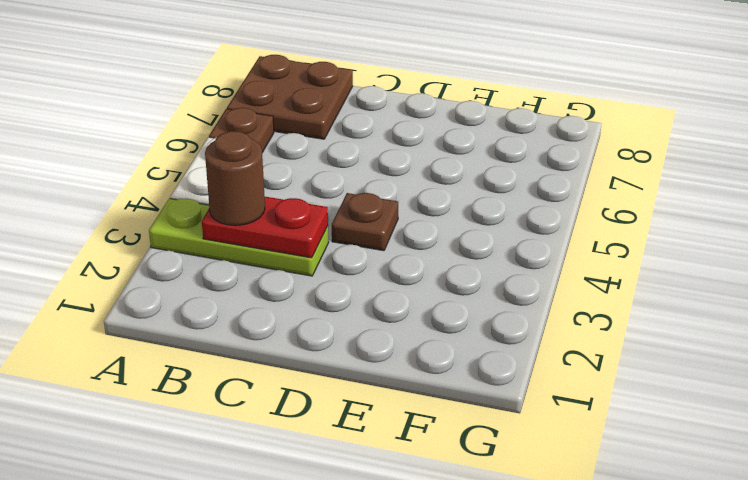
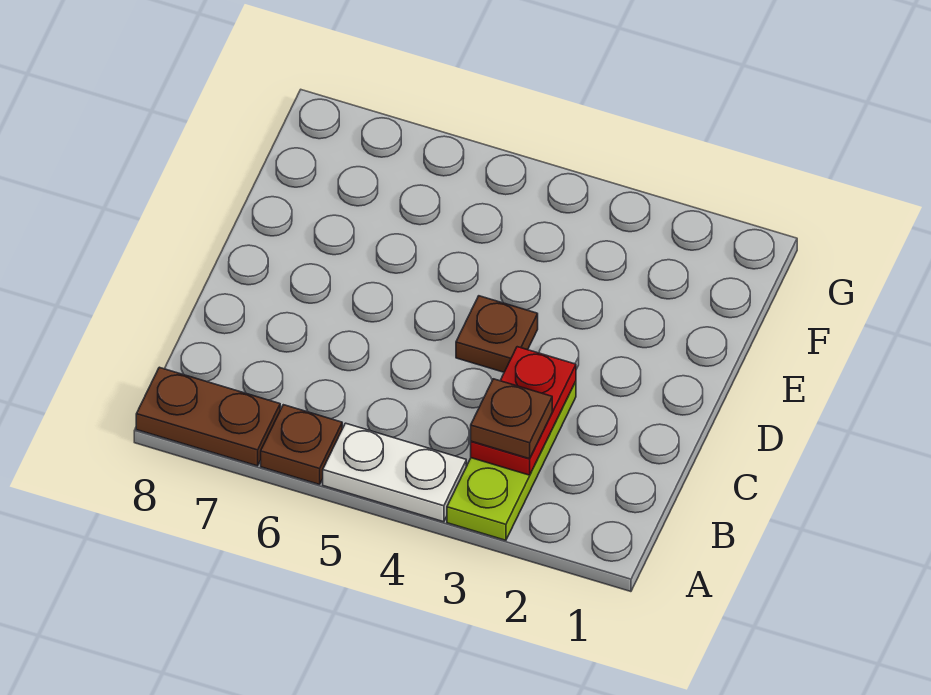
brown plate A7:B8 level 1 -> brown plate A7:A8 level 1
brown round brick B3 level 3 -> brown plate B3 level 3

